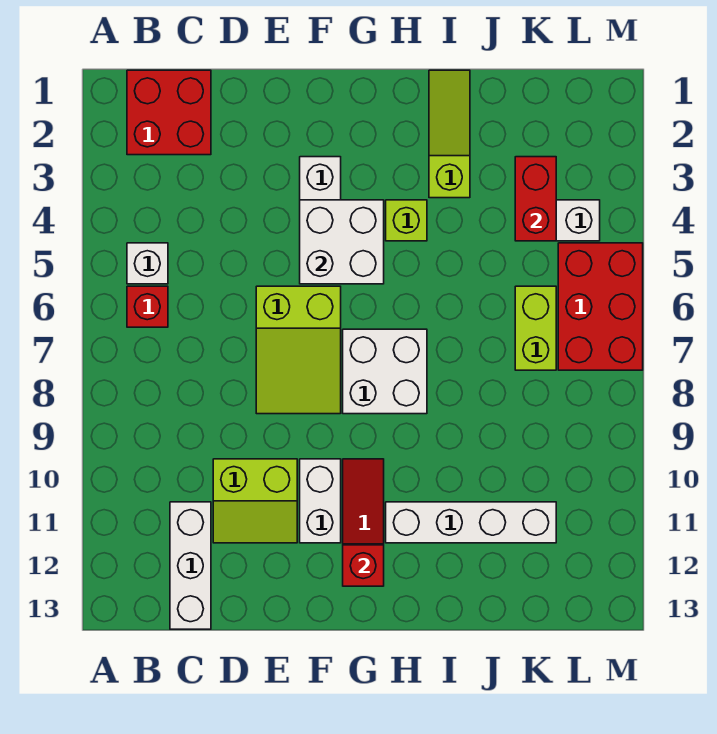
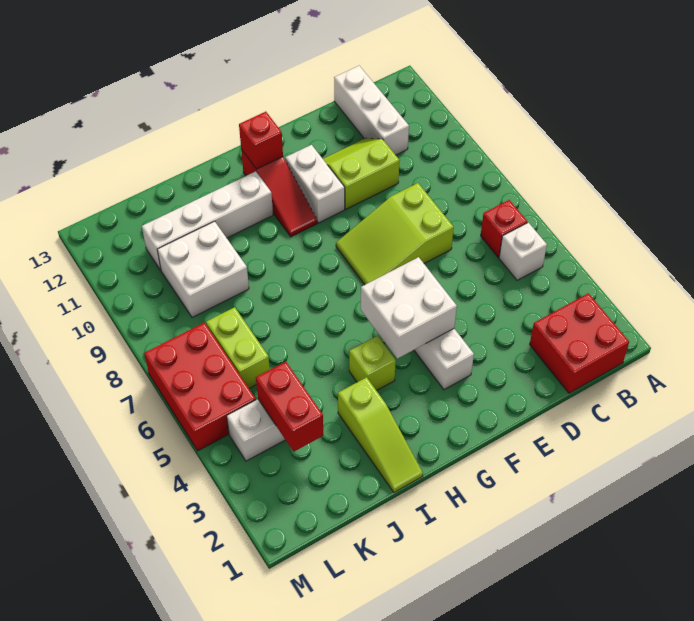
lime slope E6:F8 level 1 top 6 -> lime slope D7:F8 level 1 top D
white brick G7:H8 level 1 -> white brick J9:K10 level 1

